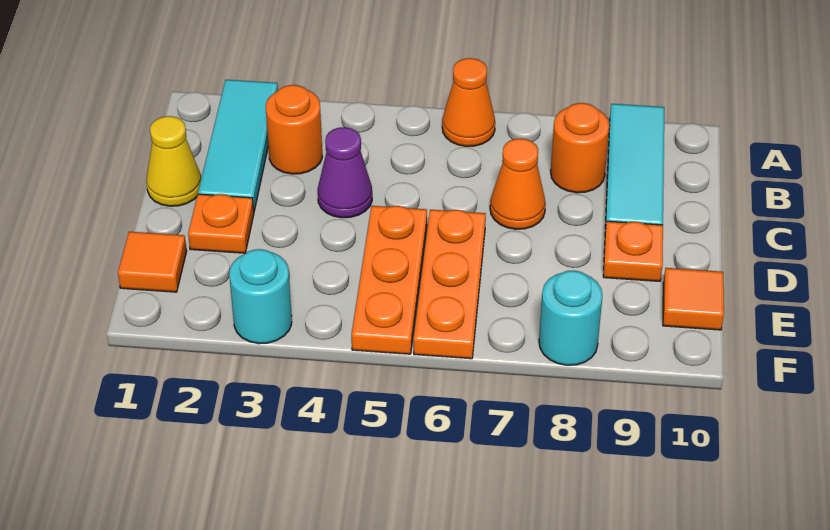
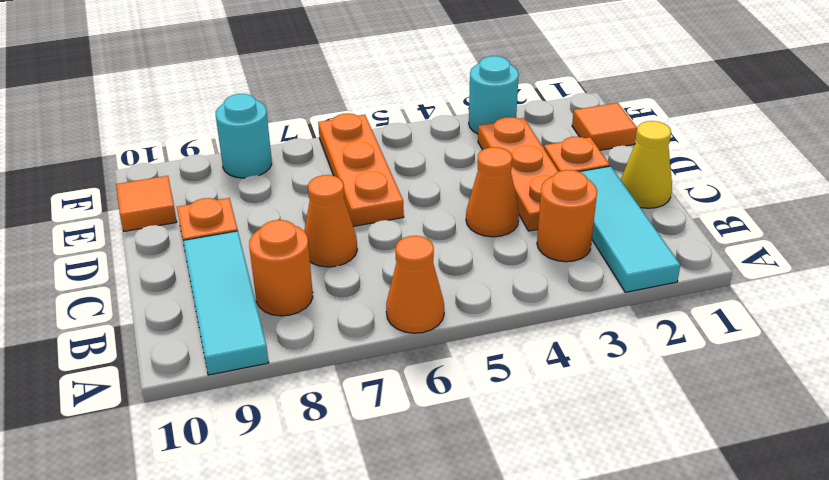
purple cone C4 level 1 -> orange cone C4 level 1
orange plate D5:F5 level 1 -> orange plate C3:E3 level 1

